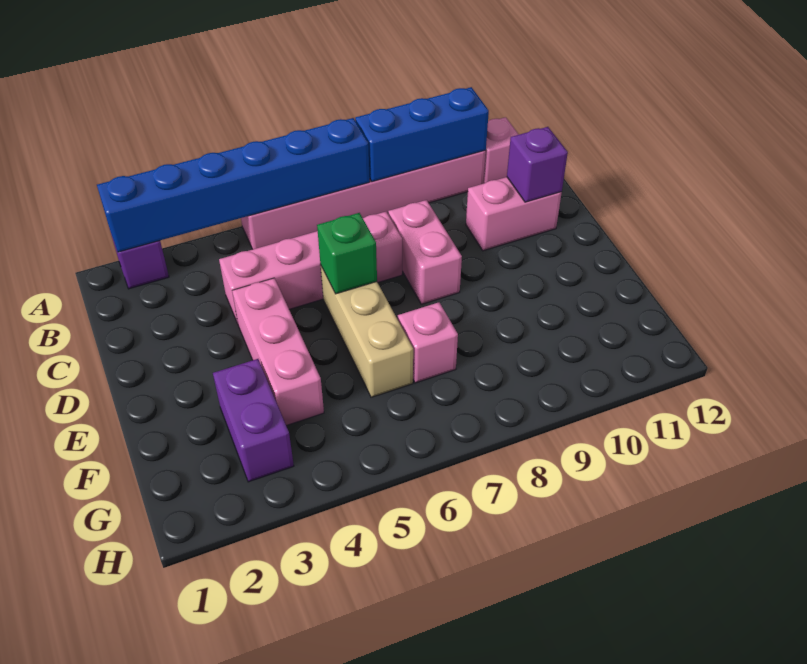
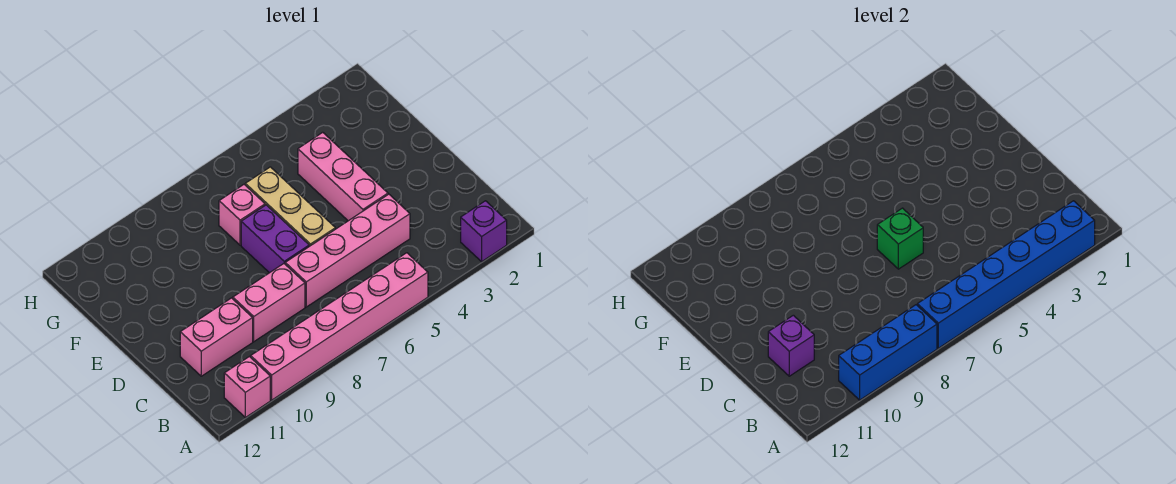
pink brick C8:D8 level 1 -> pink brick C8:C9 level 1
purple brick F3:G3 level 1 -> purple brick D7:E7 level 1

